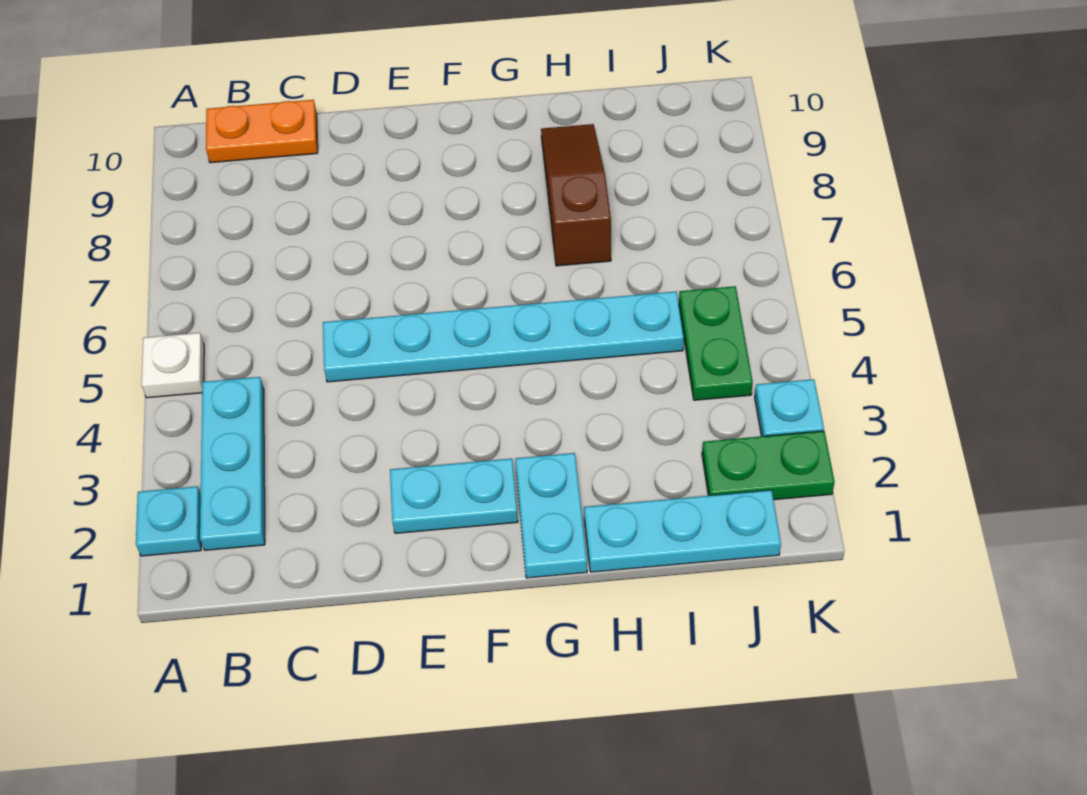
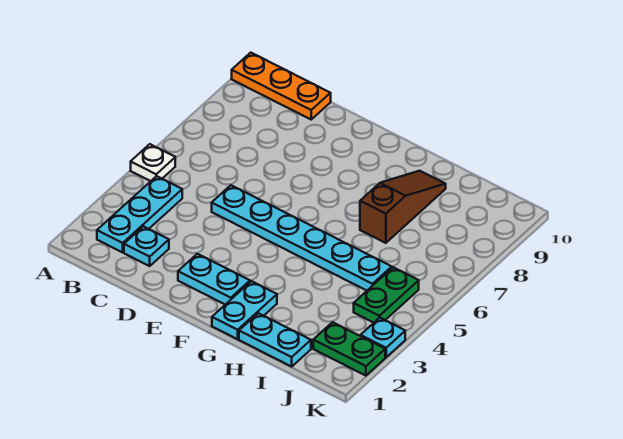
cyan plate A2 level 1 -> cyan plate C2 level 1
orange plate B10:C10 level 1 -> orange plate A10:C10 level 1
cyan plate H1:J1 level 1 -> cyan plate H1:I1 level 1

